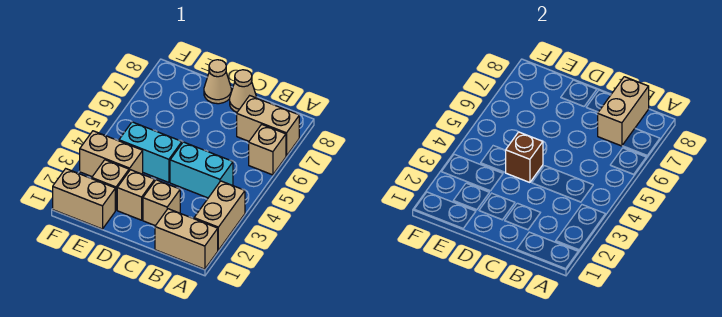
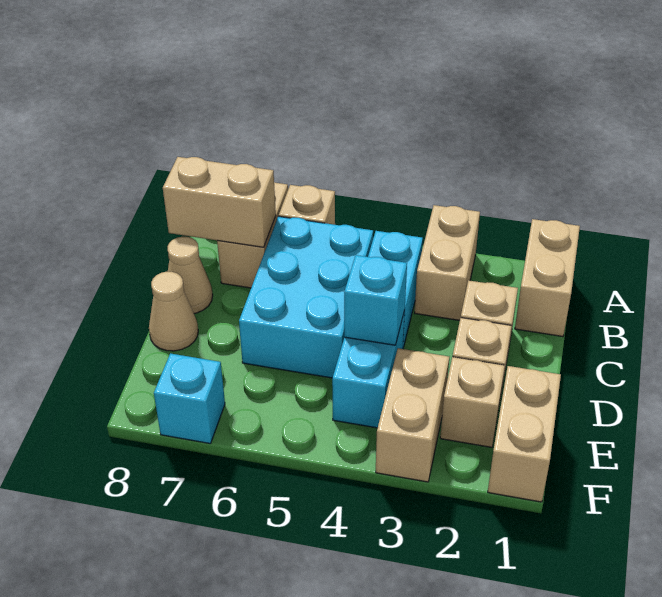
tan brick A2:A3 level 1 -> tan brick A3:B3 level 1
none -> cyan brick B5:D6 level 1
brown brick D4 level 2 -> cyan brick D4 level 2
none -> cyan brick F7 level 1

